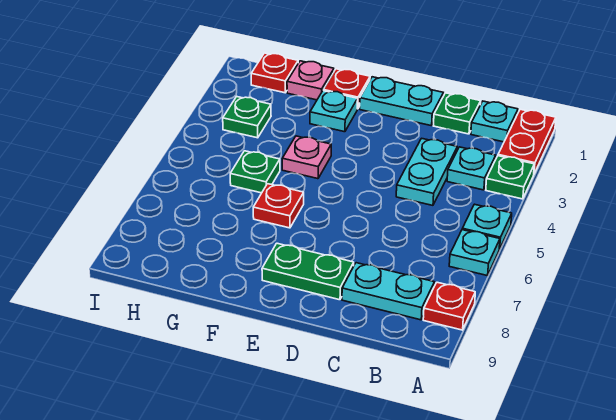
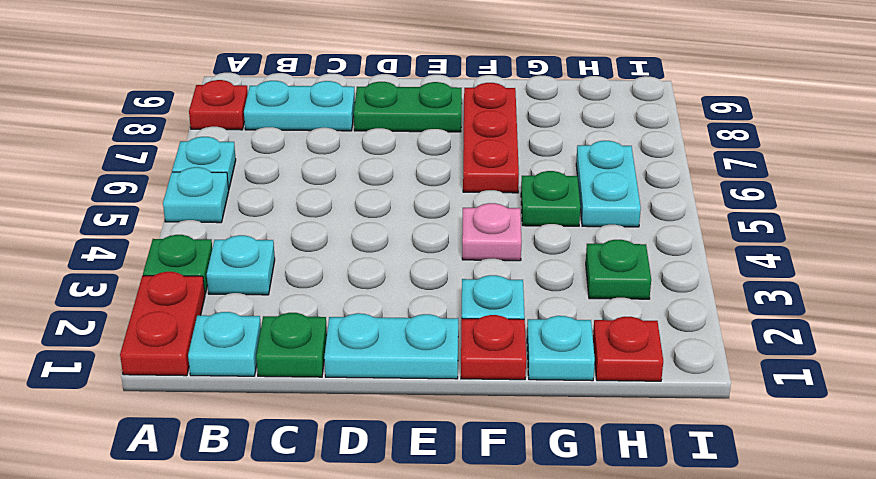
cyan plate C3:C4 level 1 -> cyan plate H5:H6 level 1
red plate F6 level 1 -> red plate F6:F8 level 1
pink plate G1 level 1 -> cyan plate G1 level 1

